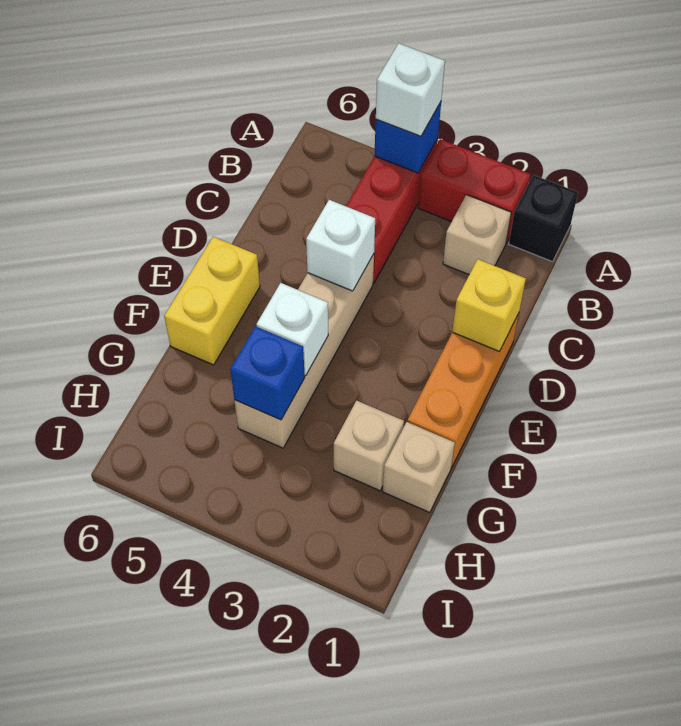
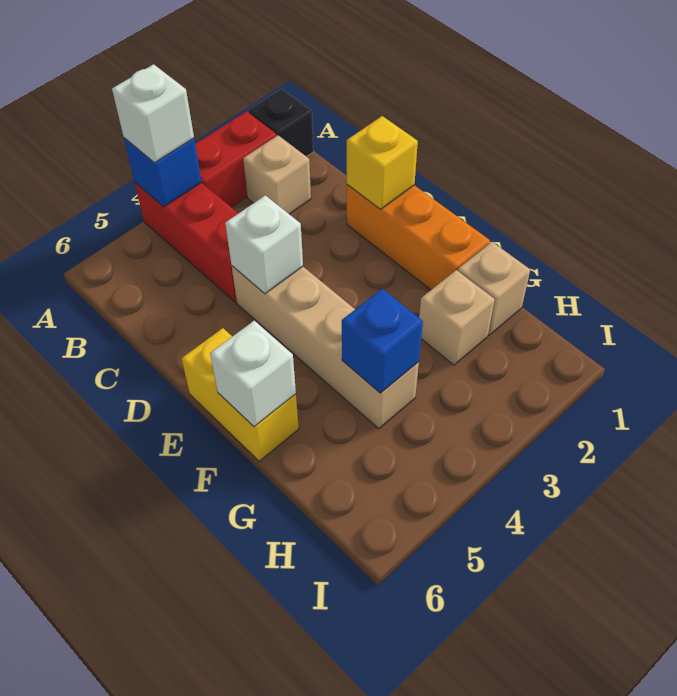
white brick F4 level 2 -> white brick F6 level 2

